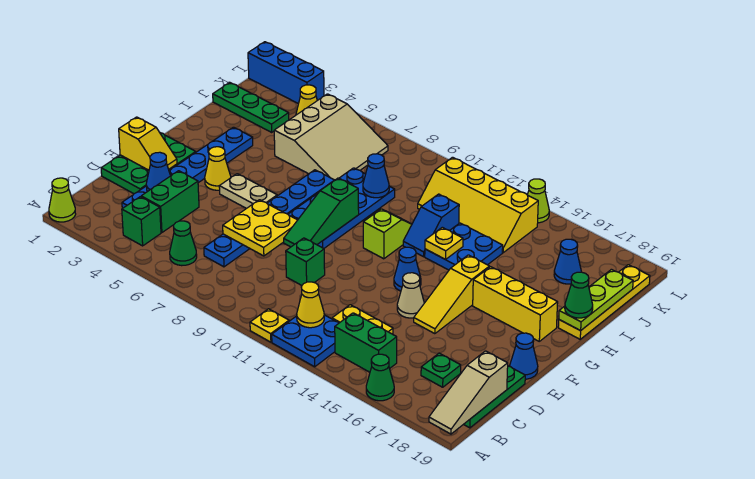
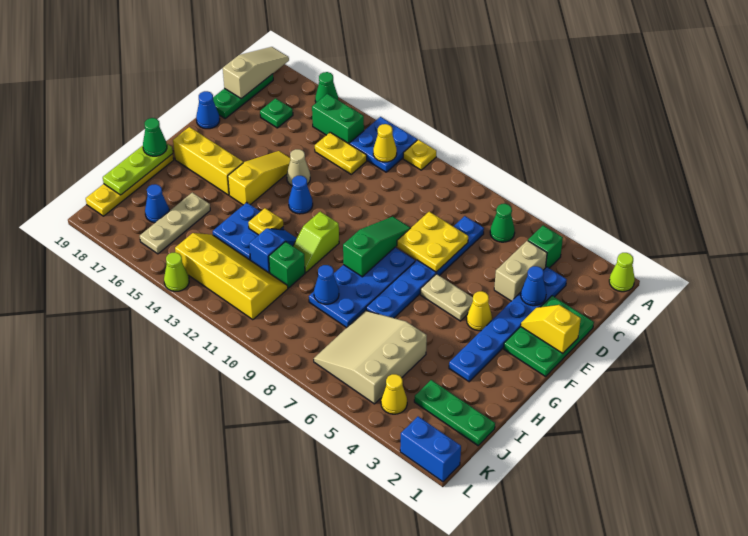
green brick C4:D4 level 1 -> tan brick C4:D4 level 1
green brick D10 level 1 -> green brick I11 level 1
none -> tan plate I16:K16 level 1
blue brick L1:L3 level 1 -> blue brick L1:L2 level 1

